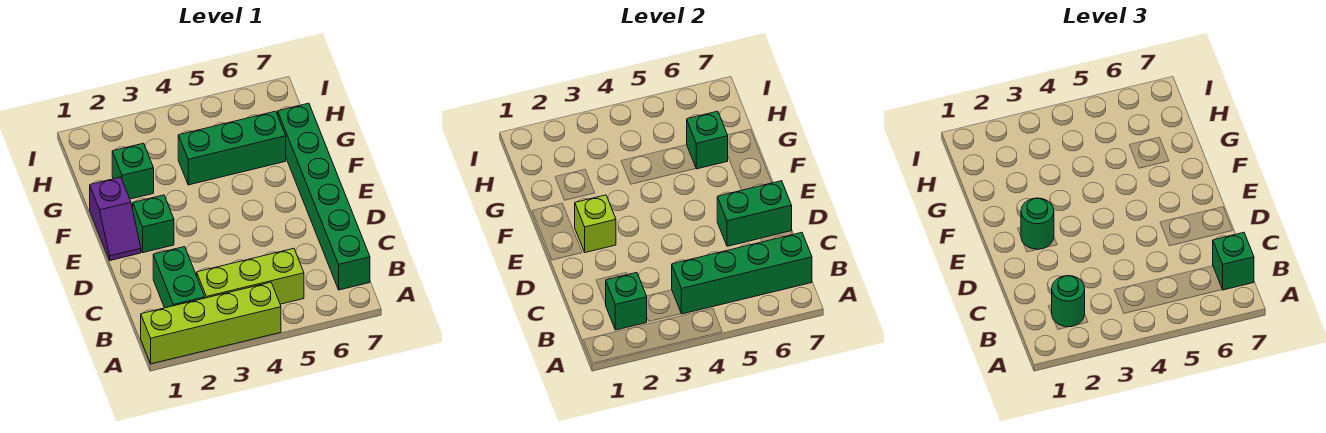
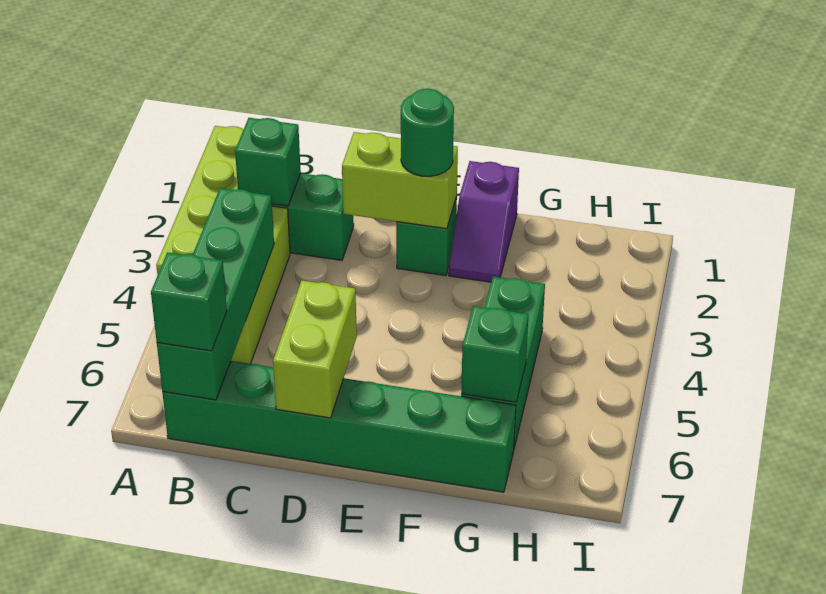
green round brick B2 level 3 -> none
green brick D6:D7 level 2 -> lime brick D6:D7 level 2
purple slope E1:F1 level 1 top F -> purple slope F1:F2 level 1 top 1
lime brick E2 level 2 -> lime brick D2:E2 level 2
green brick G2 level 1 -> none

